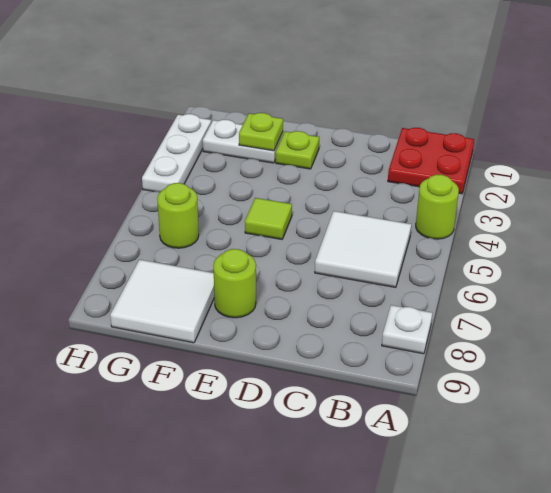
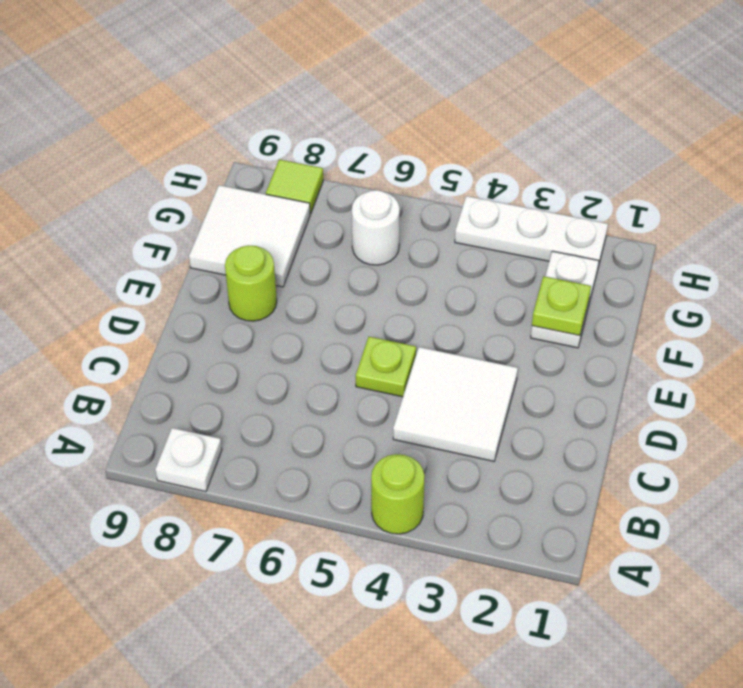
red plate A1:B2 level 1 -> none
white tile B5:C6 level 1 -> white tile C3:D4 level 1
lime plate E2 level 1 -> lime plate D5 level 1
lime tile E5 level 1 -> lime tile H8 level 1
lime round brick G6 level 1 -> white round brick G6 level 1

